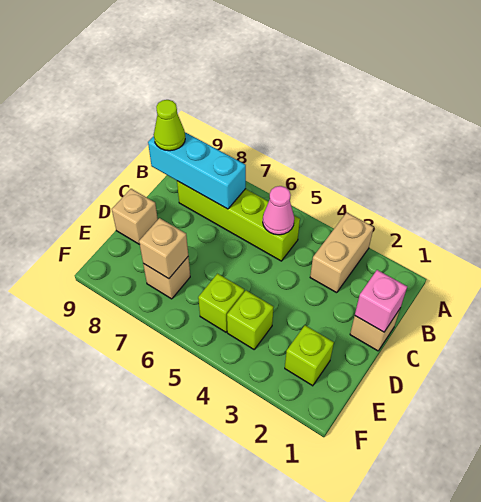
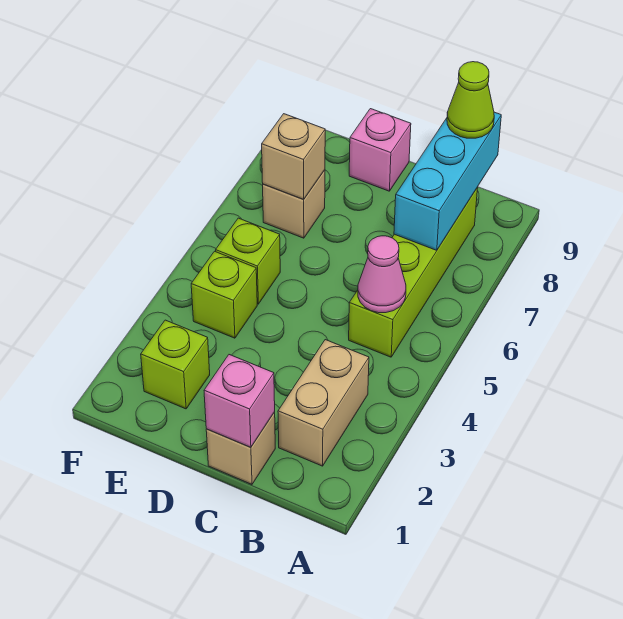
tan brick A3:B3 level 1 -> tan brick B2:B3 level 1
tan brick D9 level 1 -> pink brick D9 level 1

